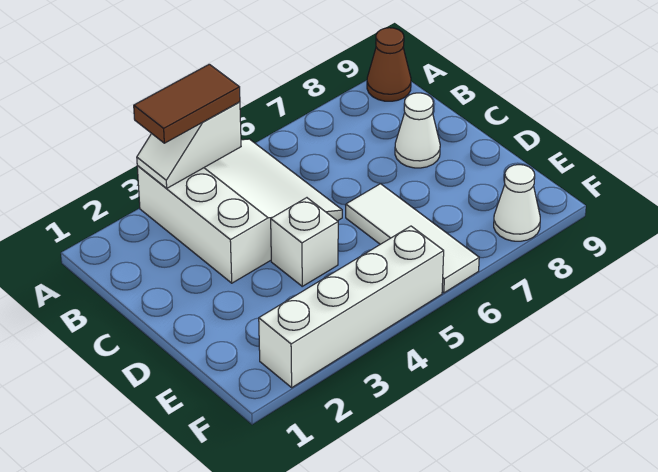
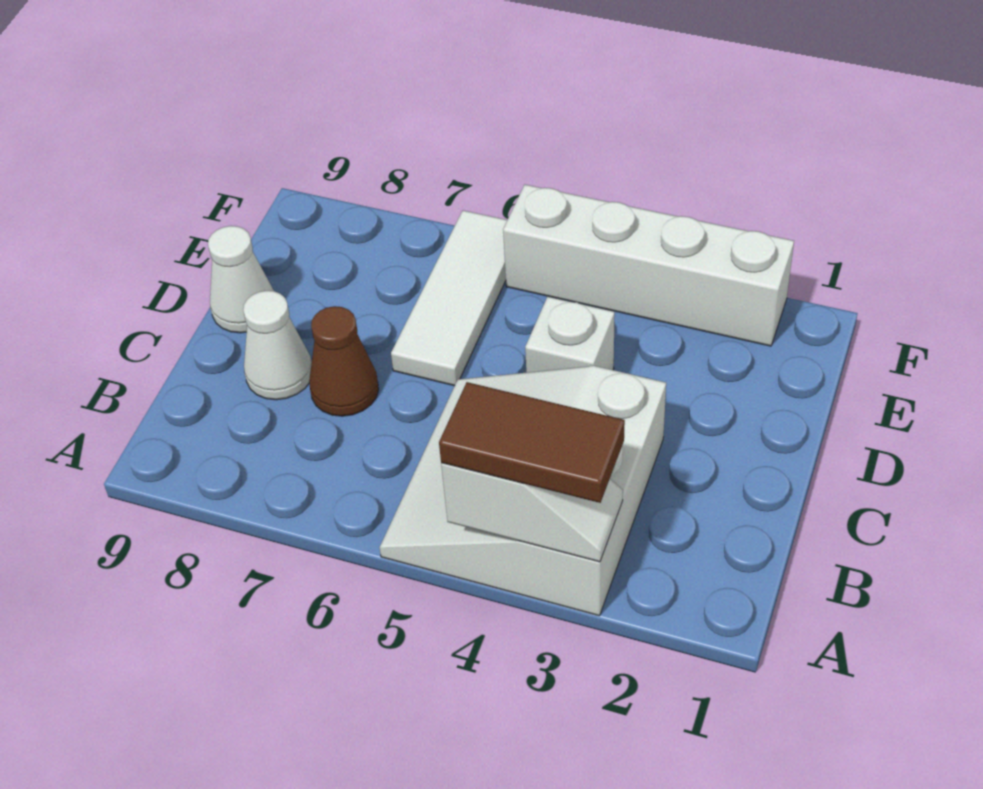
brown cone A9 level 1 -> brown cone C7 level 1
white cone F8 level 1 -> white cone D9 level 1

